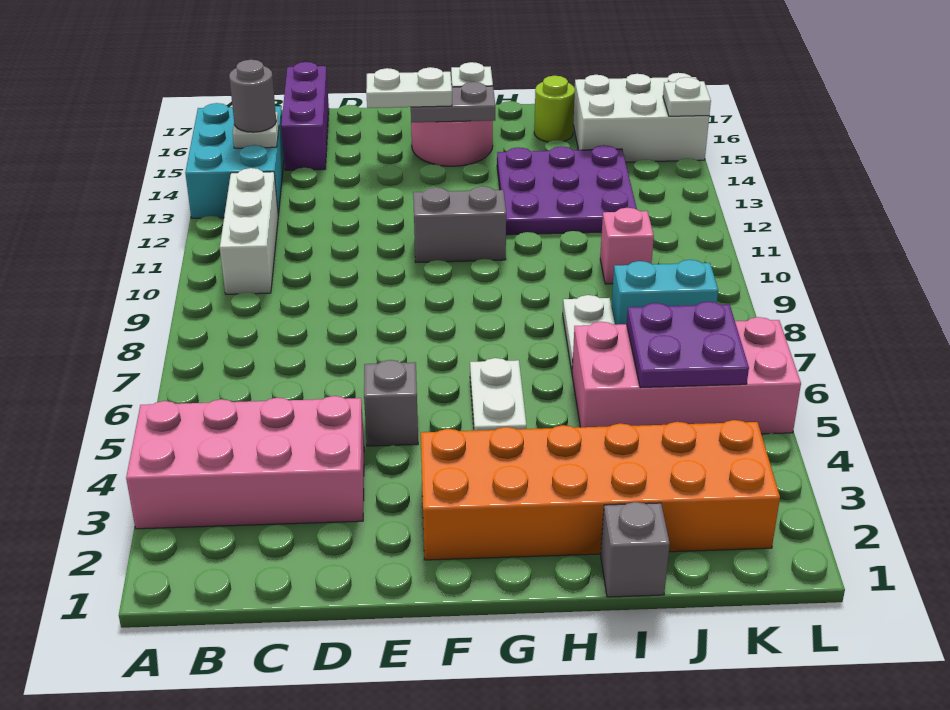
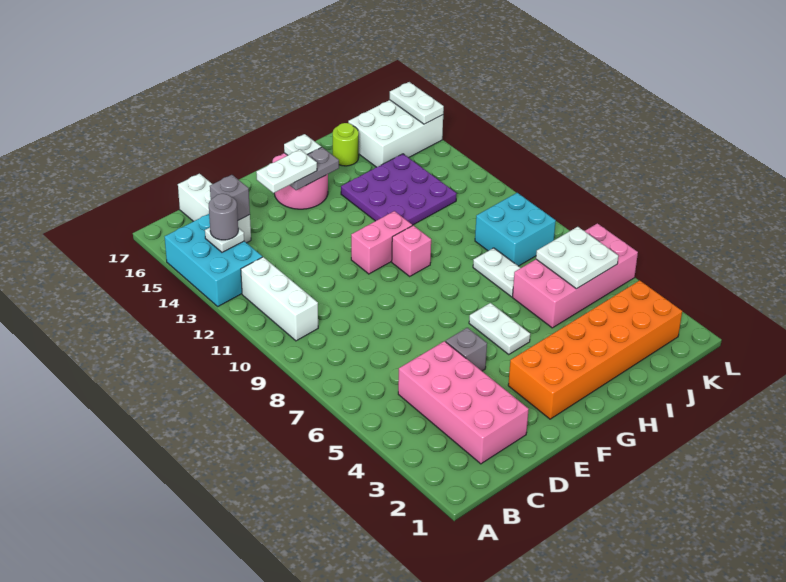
pink brick A3:D4 level 1 -> pink brick C2:D5 level 1
purple brick C15:C17 level 1 -> white brick C15:C17 level 1
grey brick F11:G11 level 1 -> pink brick F11:G11 level 1
grey brick I1 level 1 -> grey brick C15 level 2
purple plate J5:K6 level 2 -> white plate J5:K6 level 2
cyan brick J8:K8 level 1 -> cyan brick J8:K9 level 1
pink brick J10 level 1 -> pink brick G10 level 1
white plate L15 level 2 -> white plate L15:L16 level 2

